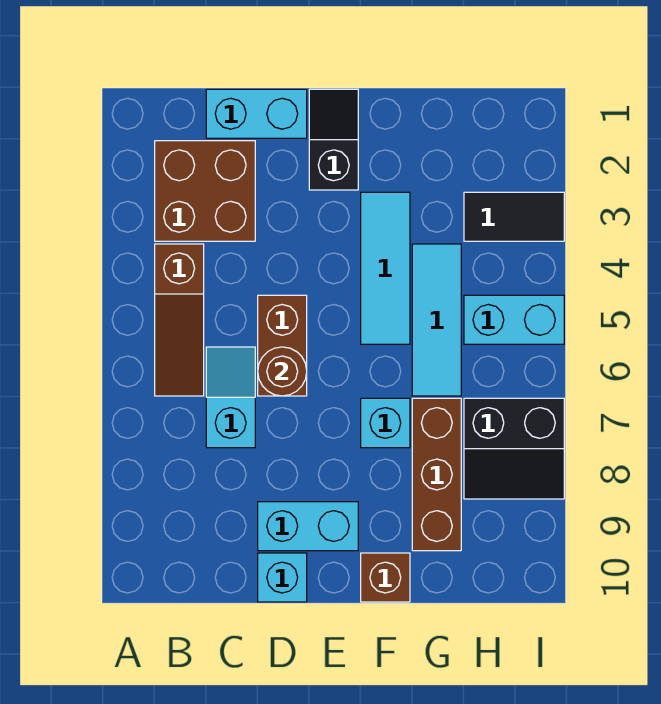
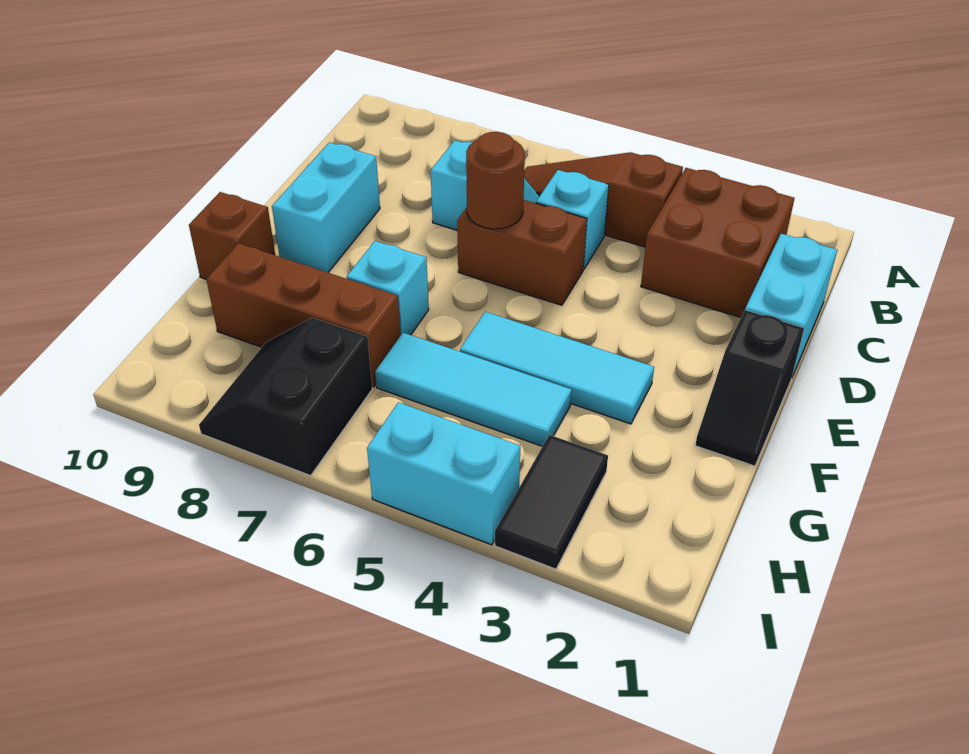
cyan brick D10 level 1 -> cyan brick C5 level 1
black slope E1:E2 level 1 top 2 -> black slope E1:F1 level 1 top E
cyan brick H5:I5 level 1 -> cyan brick I4:I5 level 1

